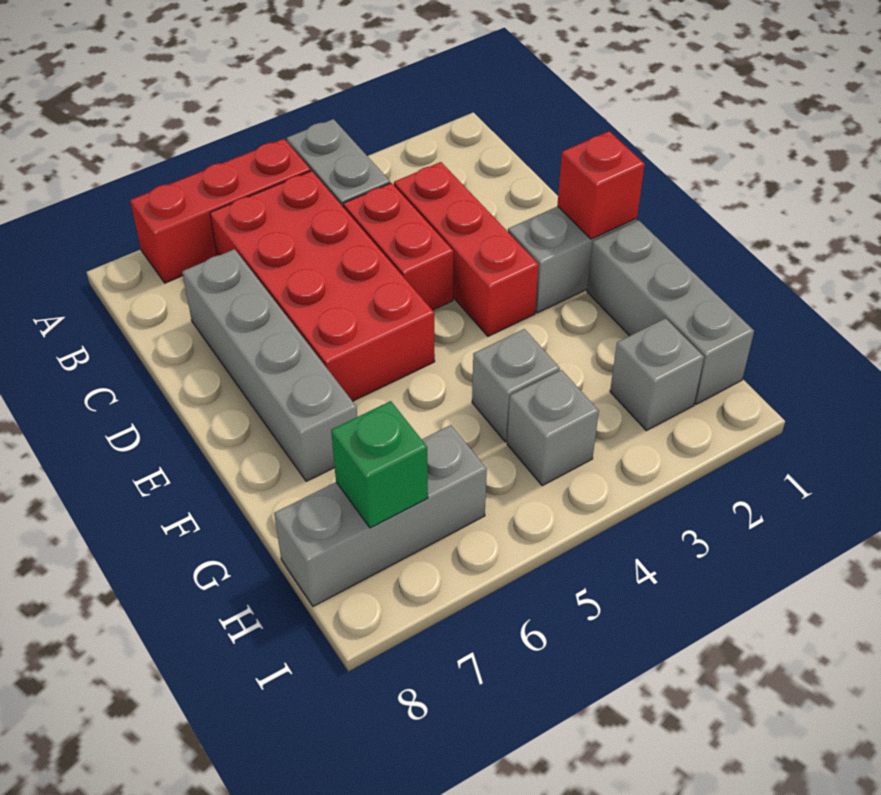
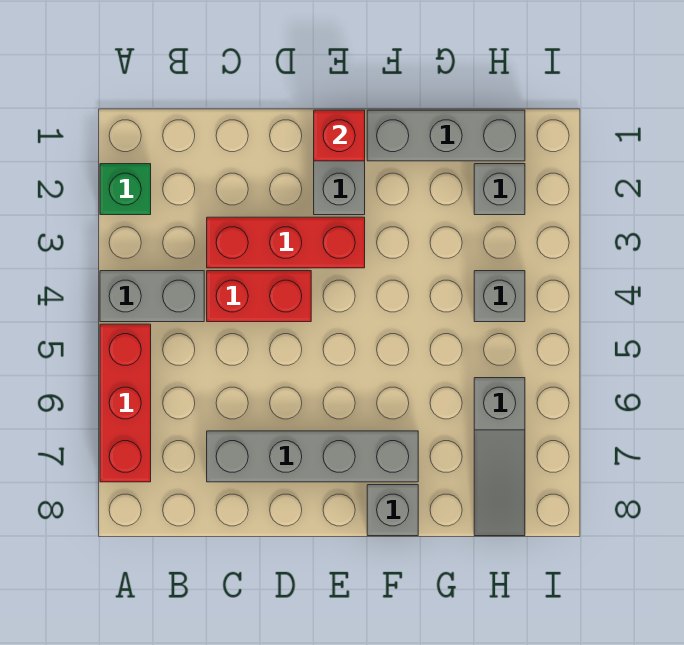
red brick B5:E6 level 1 -> none
grey brick G4 level 1 -> grey brick F8 level 1
grey brick H6:H8 level 1 -> grey slope H6:H8 level 1 top 6
green brick H7 level 2 -> green brick A2 level 1

